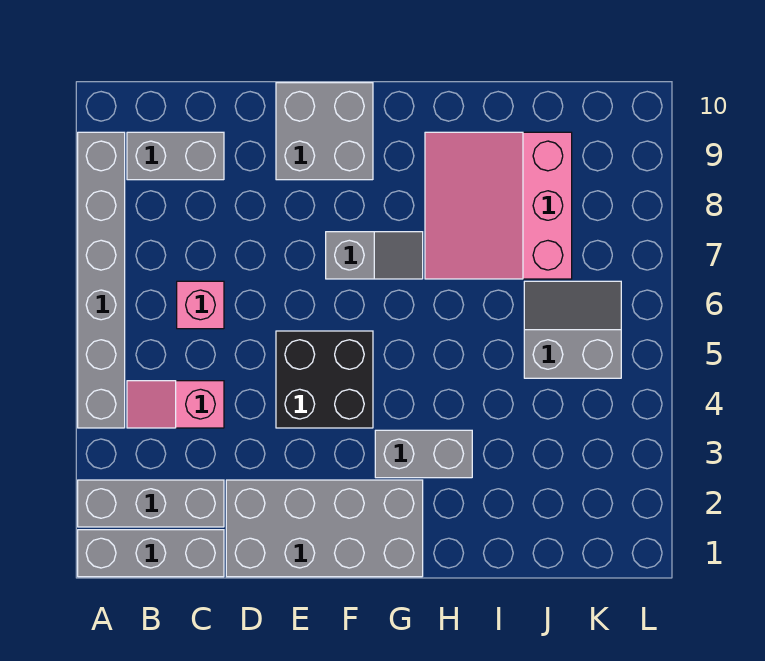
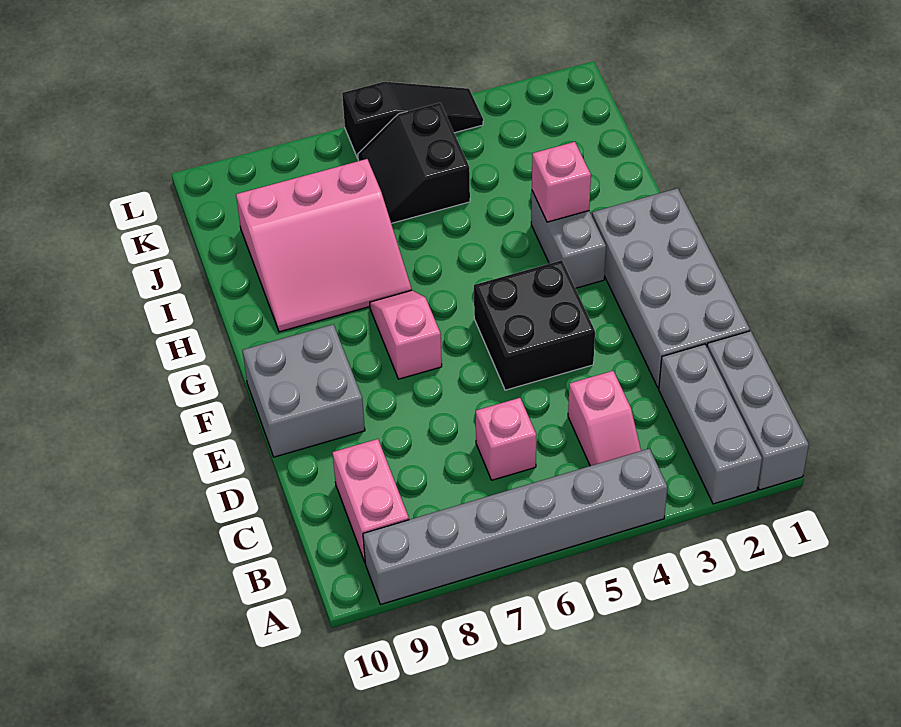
grey brick B9:C9 level 1 -> pink brick B9:C9 level 1
grey slope F7:G7 level 1 top F -> pink slope F7:G7 level 1 top F
none -> pink brick H3 level 2
grey slope J5:K6 level 1 top 5 -> black slope J5:K6 level 1 top 5
none -> black slope L4:L6 level 1 top 6

